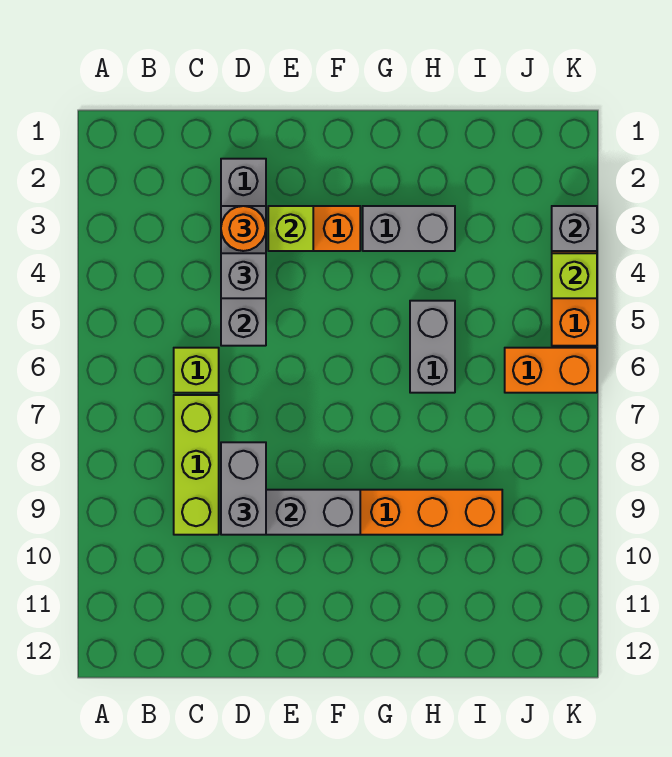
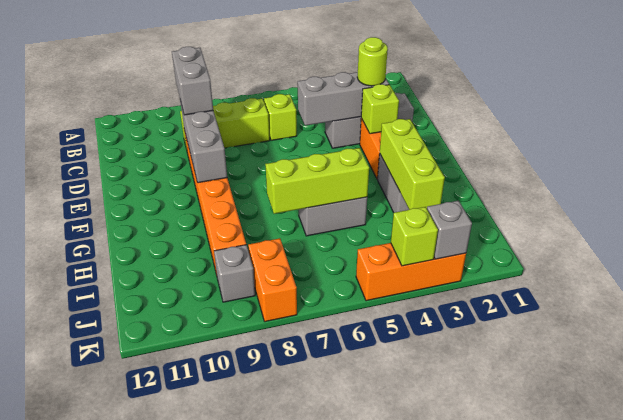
orange round brick D3 level 3 -> lime round brick D3 level 3
grey brick D4 level 3 -> grey brick J9 level 1
grey brick D8:D9 level 3 -> grey brick C9:D9 level 3
none -> lime brick G3:I3 level 2
none -> lime brick H5:H7 level 2
orange brick J6:K6 level 1 -> orange brick J8:K8 level 1

